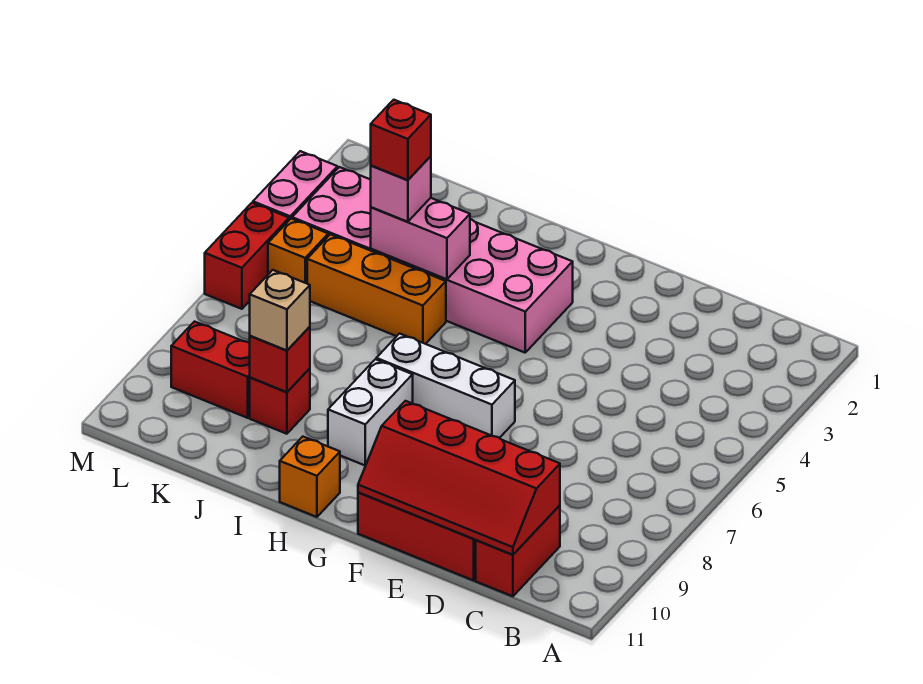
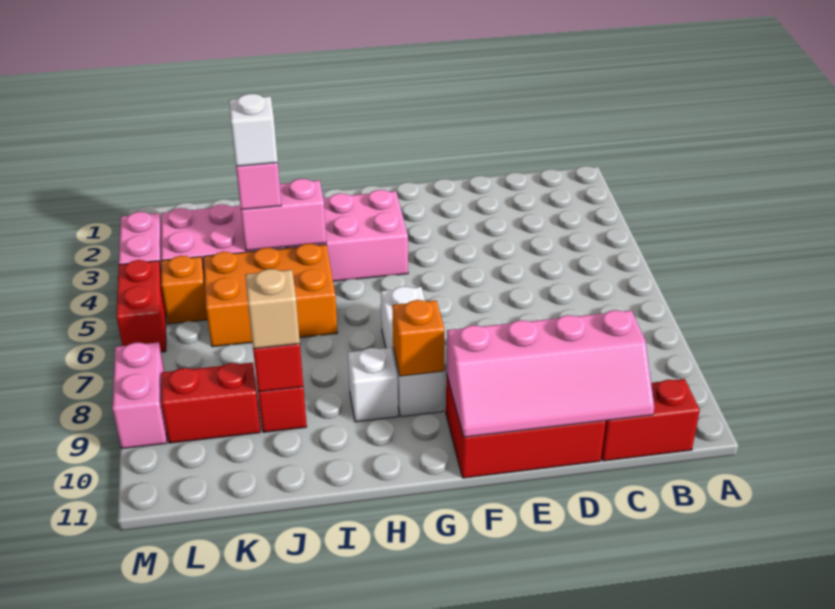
red brick C10:C11 level 1 -> red brick B11:C11 level 1
red slope C10:F11 level 2 top 10 -> pink slope C10:F11 level 2 top 10
white brick F7:H7 level 1 -> white brick G7:G9 level 1
white brick H8:H9 level 1 -> white brick H9 level 1
orange brick H11 level 1 -> orange brick G9 level 2
orange brick I5:K5 level 1 -> orange brick I5:K6 level 1
red brick J4 level 4 -> white brick J4 level 4
none -> pink brick M8:M9 level 1

